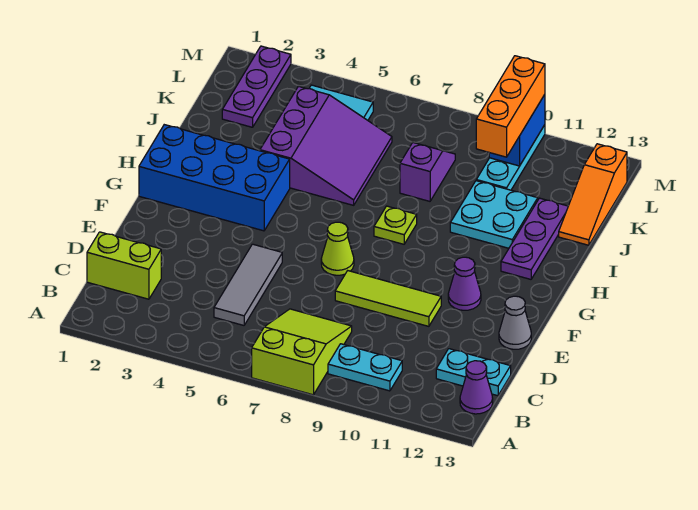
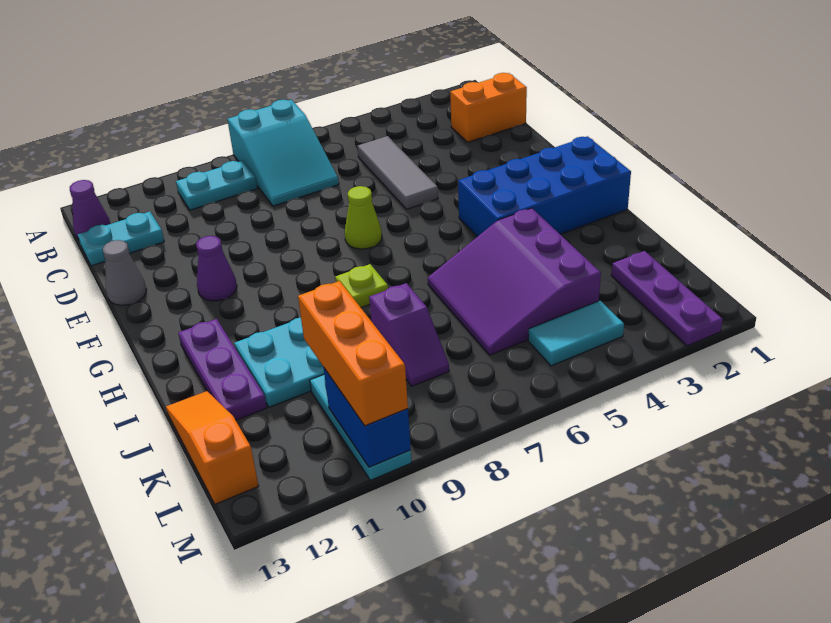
lime slope A7:C8 level 1 top A -> cyan slope A7:C8 level 1 top A
lime brick C1:C2 level 1 -> orange brick C1:C2 level 1
lime tile E8:E10 level 1 -> none

